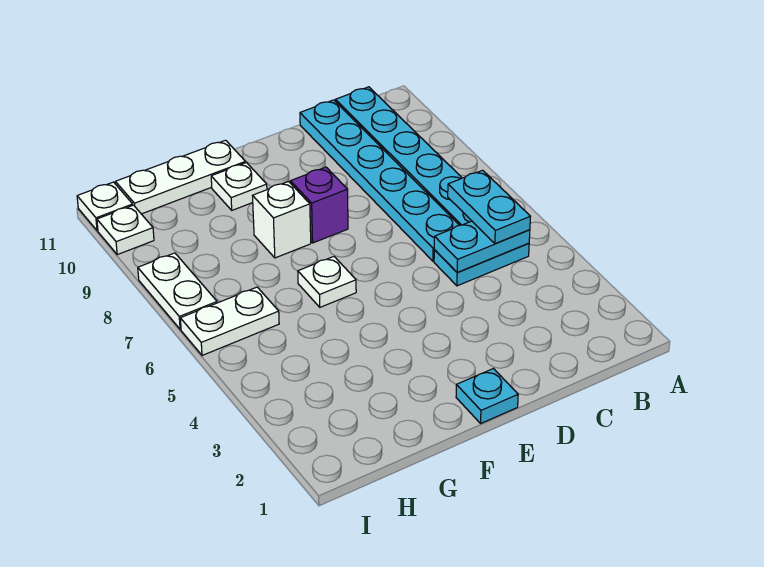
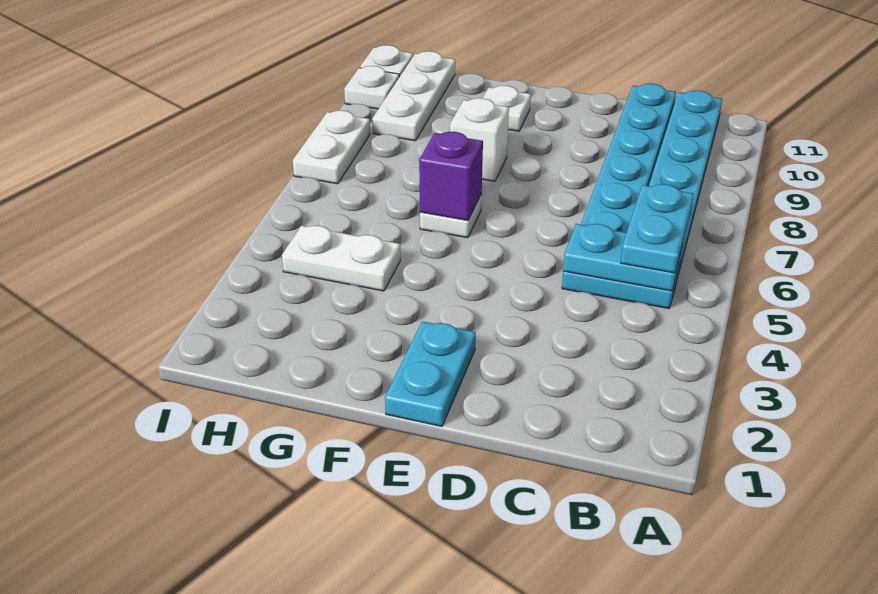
cyan plate E1 level 1 -> cyan plate E1:E2 level 1
purple brick E8 level 1 -> purple brick F6 level 2
white plate F11:H11 level 1 -> white plate H9:H11 level 1
white plate H6:I6 level 1 -> white plate G4:H4 level 1

